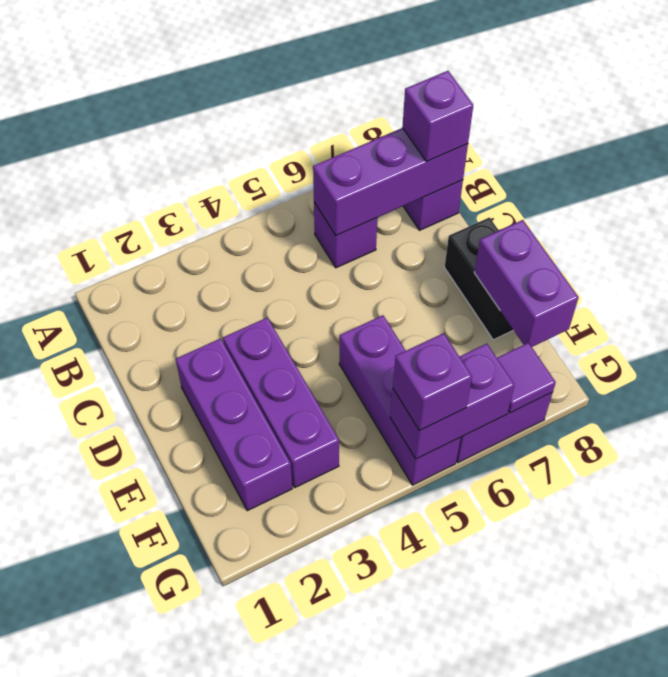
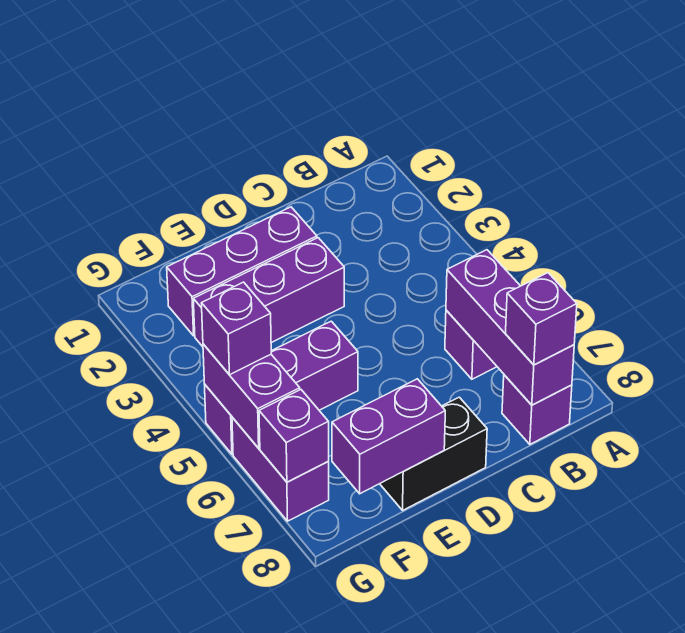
purple tile G7 level 2 -> purple brick G7 level 2

